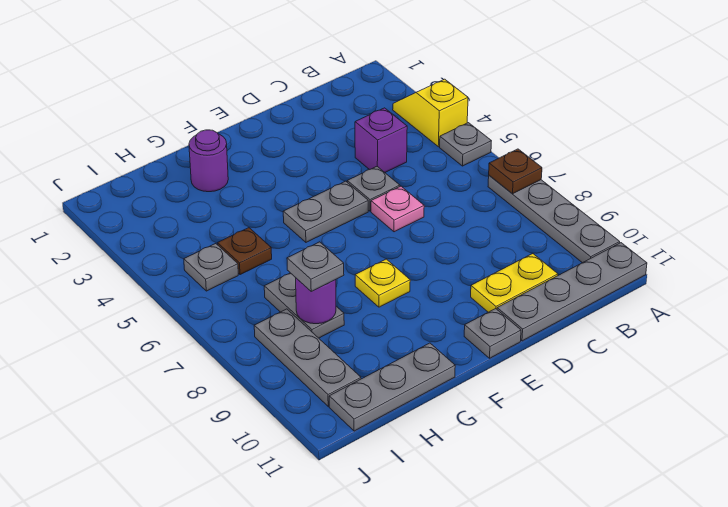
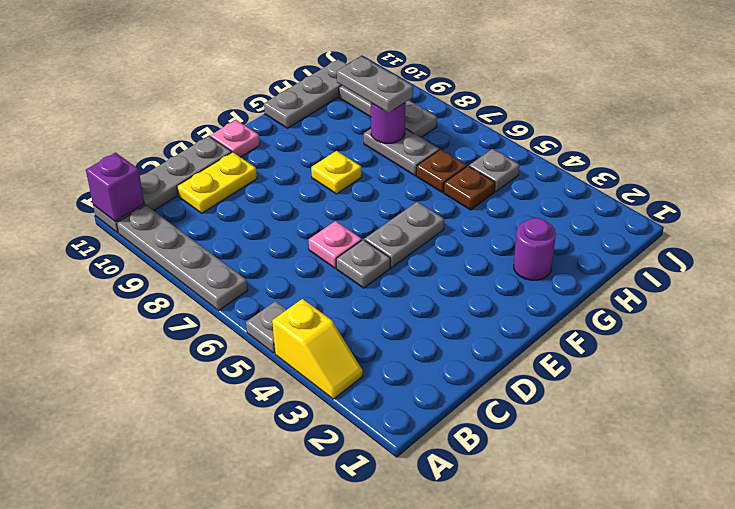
brown plate A7 level 2 -> brown plate H6 level 1
purple brick C4 level 1 -> purple brick A11 level 2
grey plate E11 level 1 -> pink plate E11 level 1
grey plate H8 level 3 -> grey plate H8:H9 level 3

